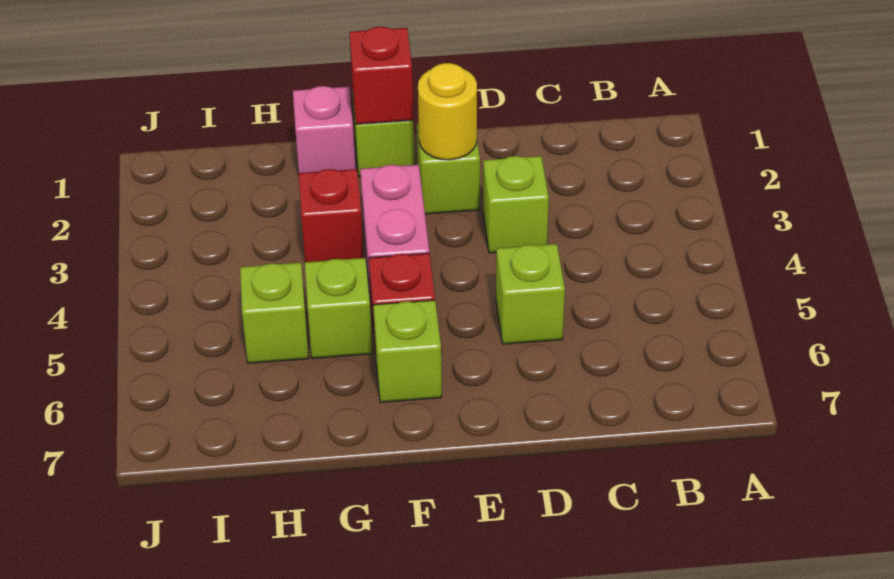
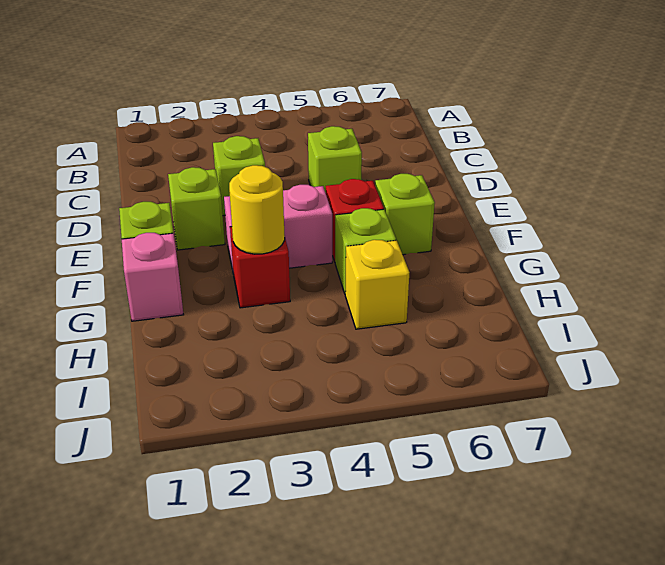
yellow round brick E2 level 2 -> yellow round brick G3 level 2
red brick F1 level 2 -> none
lime brick H5 level 1 -> yellow brick H5 level 1

